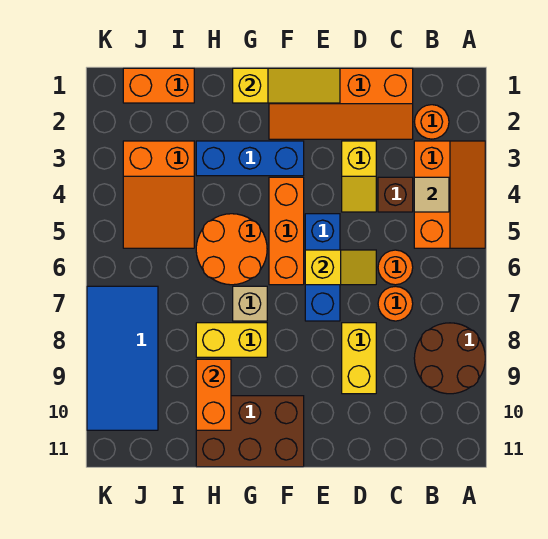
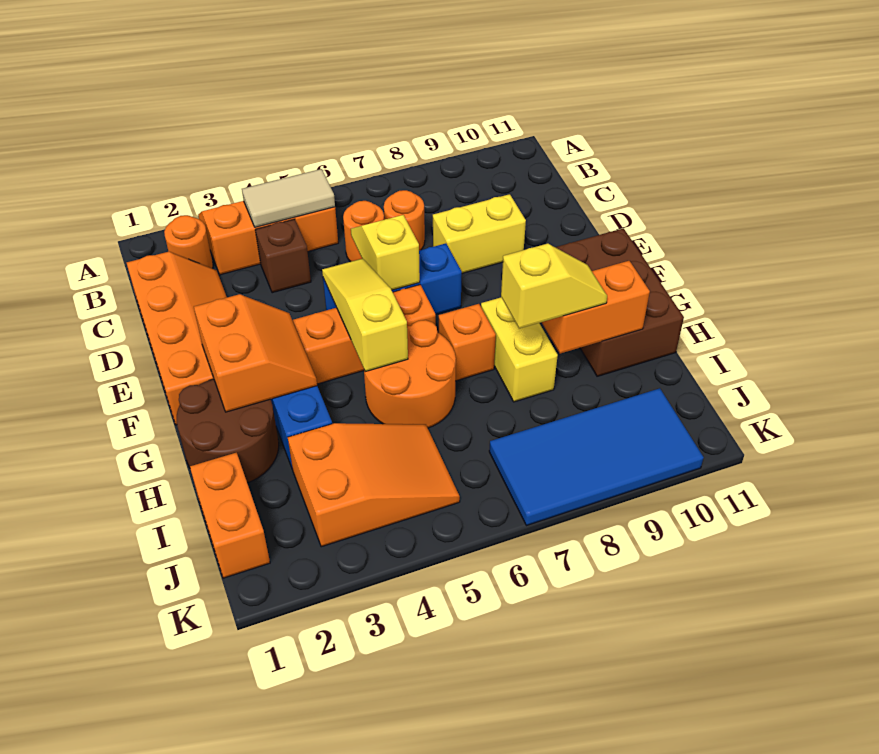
brown round brick A8:B9 level 1 -> brown round brick G1:H2 level 1
tan tile B4 level 2 -> tan tile B4:B5 level 2
yellow slope D3:D4 level 1 top 3 -> yellow slope H8:H9 level 3 top 8
yellow slope E1:G1 level 2 top G -> yellow slope E5:G5 level 2 top G
none -> orange slope F2:G3 level 2 top 2
tan brick G7 level 1 -> orange brick G7 level 1

